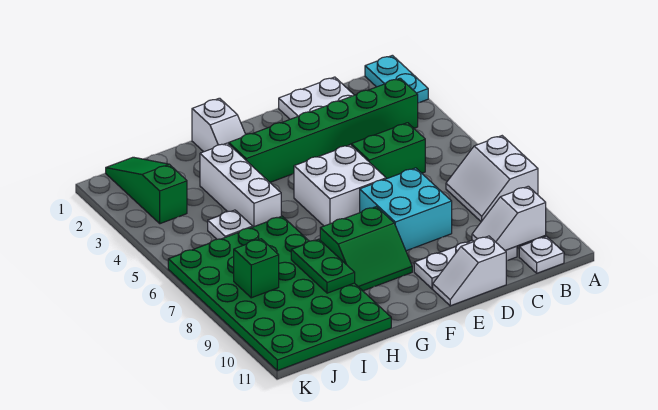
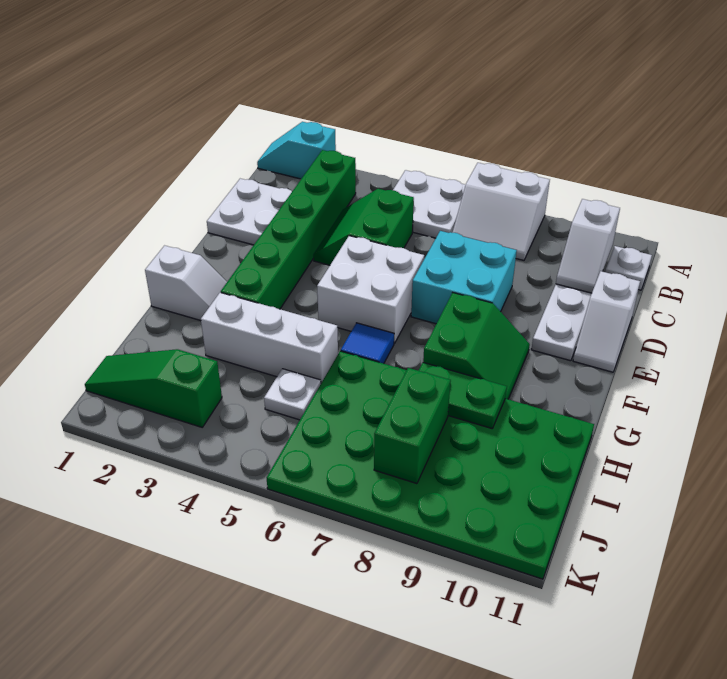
cyan plate A1:A2 level 1 -> cyan slope A1:A2 level 1 top 2
none -> white plate A5:B6 level 1
none -> blue tile G6 level 1
green brick J8 level 2 -> green brick I8:J8 level 2

